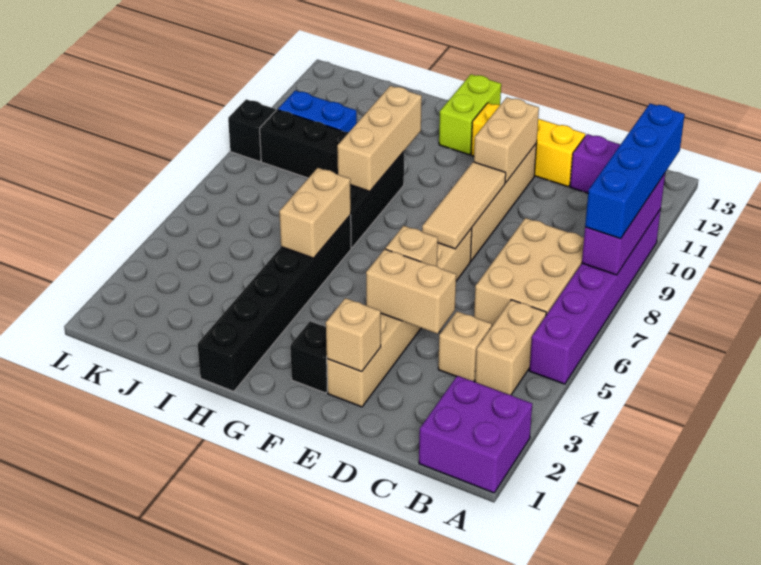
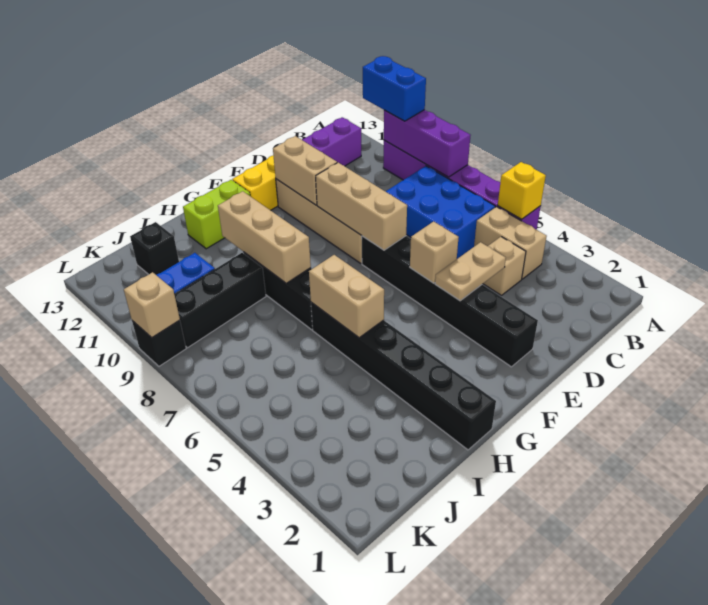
purple brick A1:B2 level 1 -> none
none -> yellow brick A5 level 2
blue brick A8:A11 level 3 -> blue brick A10:A11 level 3
tan brick B6:C8 level 1 -> blue brick B6:C8 level 1
tan brick D4:E4 level 2 -> tan plate D4:E4 level 2
tan brick E2:E7 level 1 -> black brick E2:E7 level 1
tan brick E2 level 2 -> tan brick L9 level 2
tan tile E7:E9 level 2 -> tan brick E7:E9 level 2
black brick F2 level 1 -> black brick J12 level 1
lime brick G12:G13 level 1 -> lime brick G12:H12 level 1

